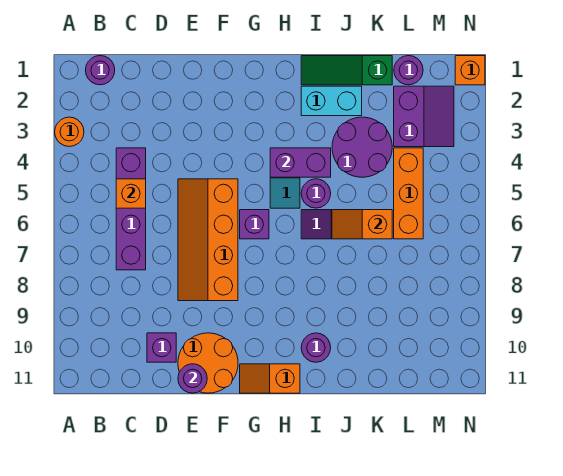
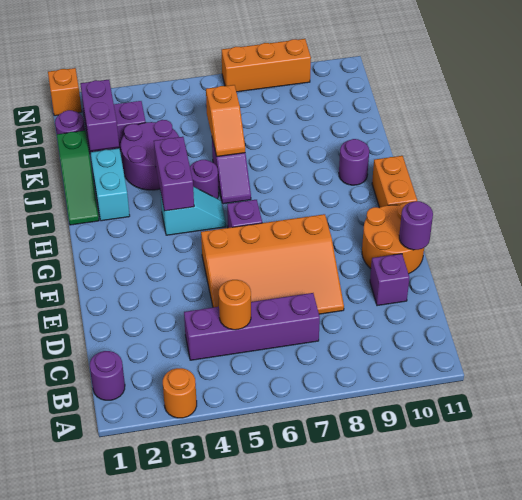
orange brick C5 level 2 -> orange round brick C5 level 2
orange slope E5:F8 level 1 top F -> orange slope D5:F8 level 1 top F
orange slope G11:H11 level 1 top H -> orange brick G11:H11 level 1
none -> purple brick K2:L2 level 2
orange brick L4:L6 level 1 -> orange brick N7:N9 level 1

